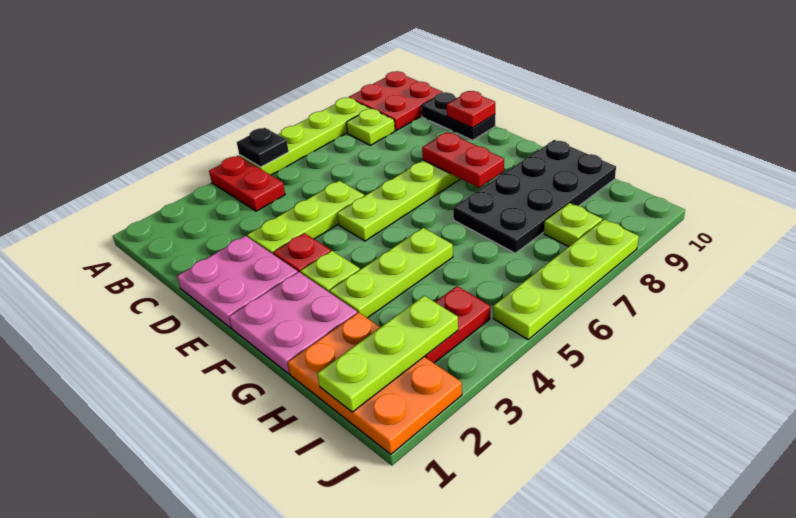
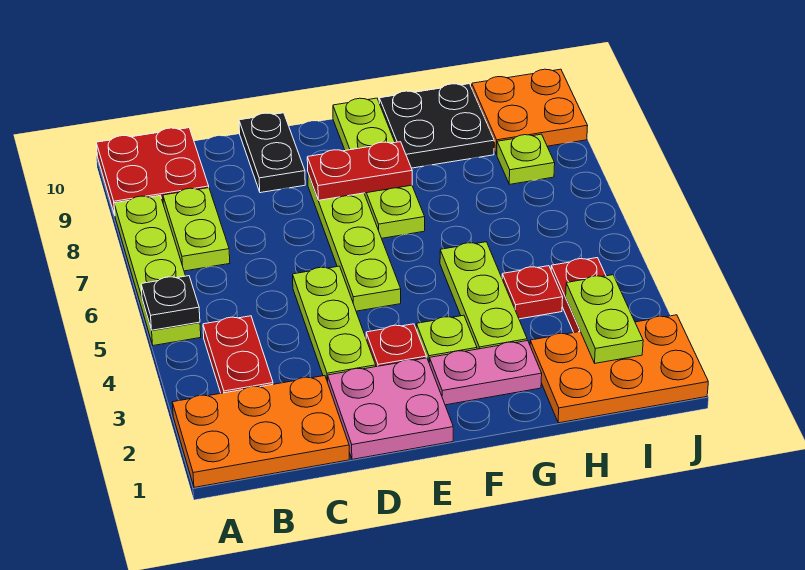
none -> orange plate A1:C2 level 1
red plate A4:B4 level 1 -> red plate B3:B4 level 1
lime plate B8 level 1 -> lime plate B7:B8 level 1
black plate C10:D10 level 1 -> black plate D9:D10 level 1
red plate D10 level 2 -> red plate H4 level 1
pink plate F1:G2 level 1 -> pink plate F2:G2 level 1
black plate G7:H10 level 1 -> black plate G9:H10 level 1
lime plate I1:I3 level 2 -> lime plate I2:I3 level 2
none -> orange plate I9:J10 level 1
lime plate J5:J8 level 1 -> lime plate F7:F10 level 1

